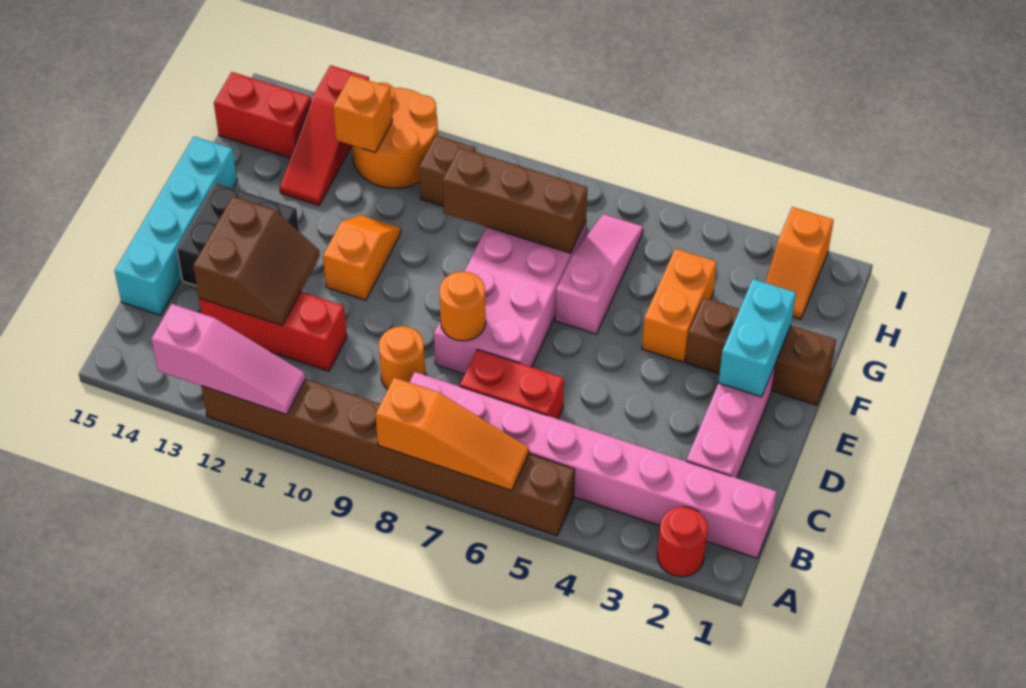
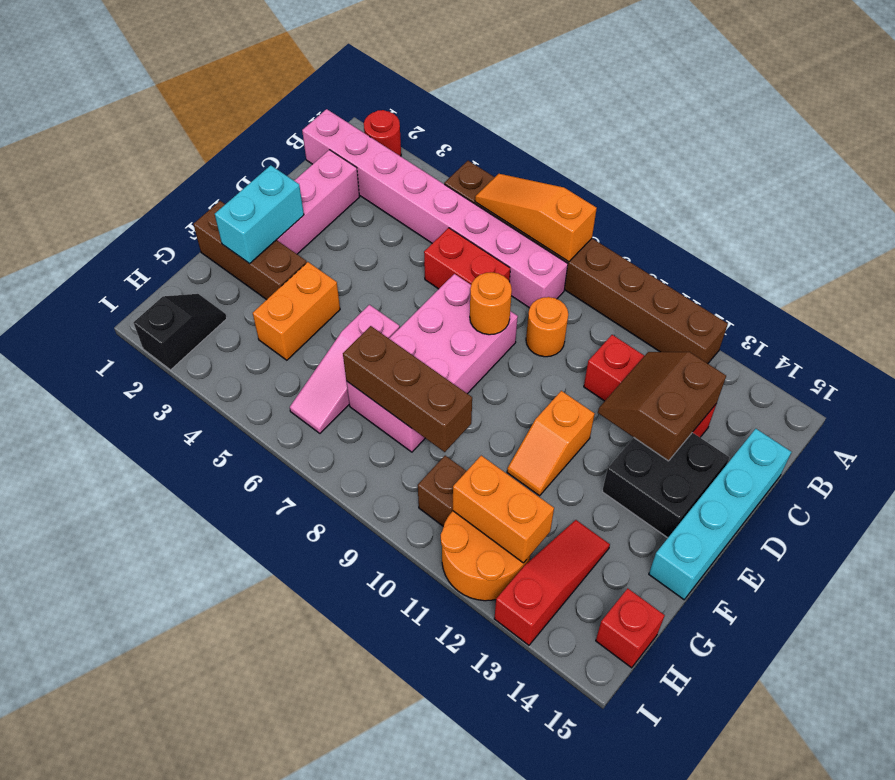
pink slope A11:A13 level 2 top 13 -> none
orange slope H2:I2 level 1 top I -> black slope H2:I2 level 1 top I
orange brick H12 level 2 -> orange brick H11:H12 level 2
red brick H14:H15 level 1 -> red brick H15 level 1

